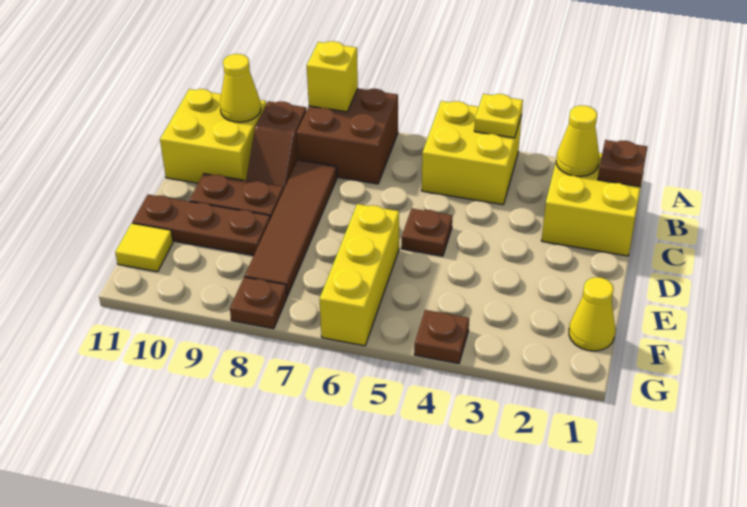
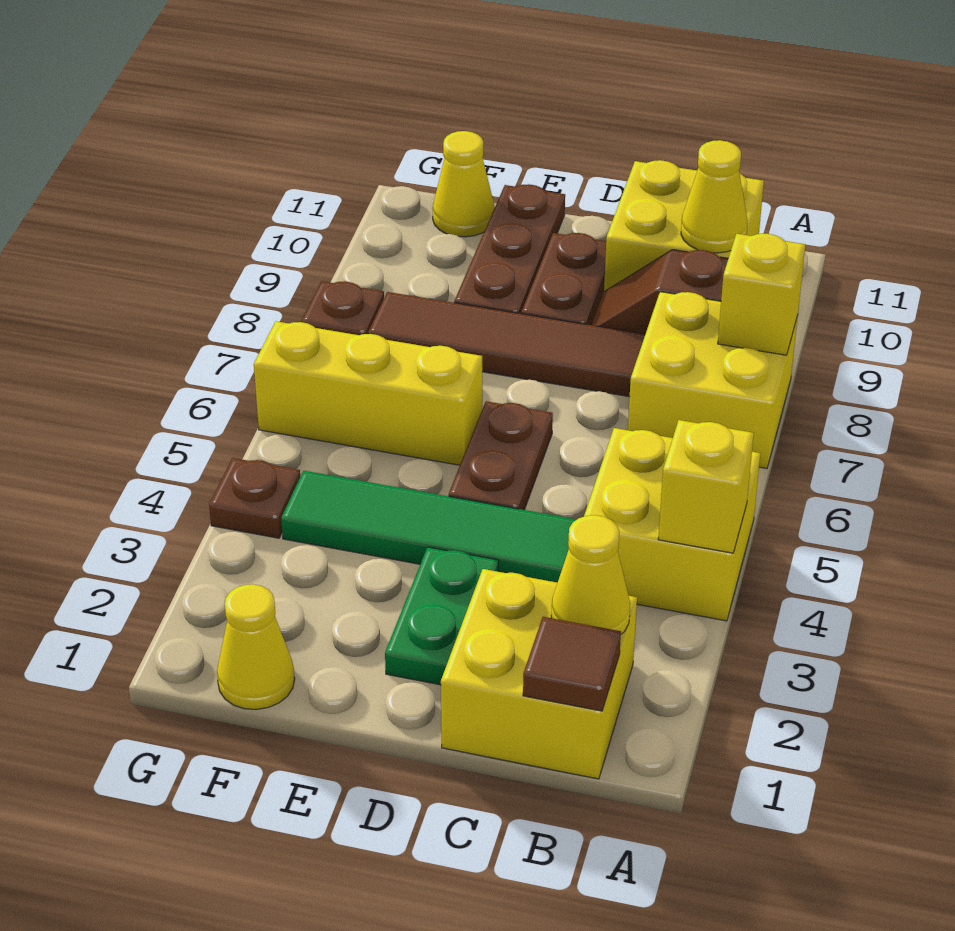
yellow plate A4 level 2 -> yellow brick A4 level 2
brown brick A7:B8 level 1 -> yellow brick A7:B8 level 1
brown plate B1 level 2 -> brown tile B1 level 2
none -> green tile C4:F4 level 1
none -> green plate D2:D3 level 1
brown plate D5 level 1 -> brown plate D5:D6 level 1
yellow tile F11 level 1 -> yellow cone F11 level 1

